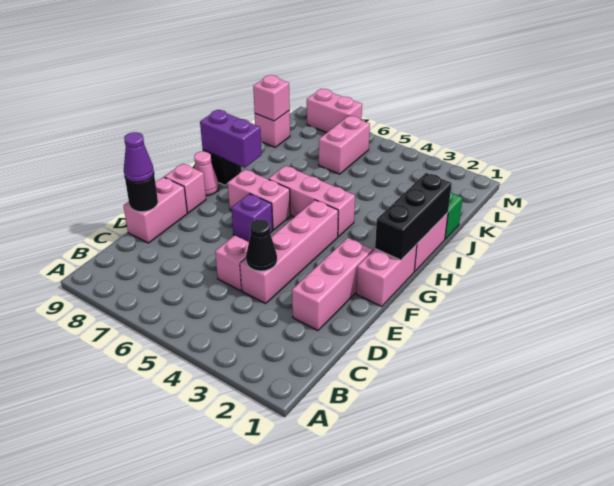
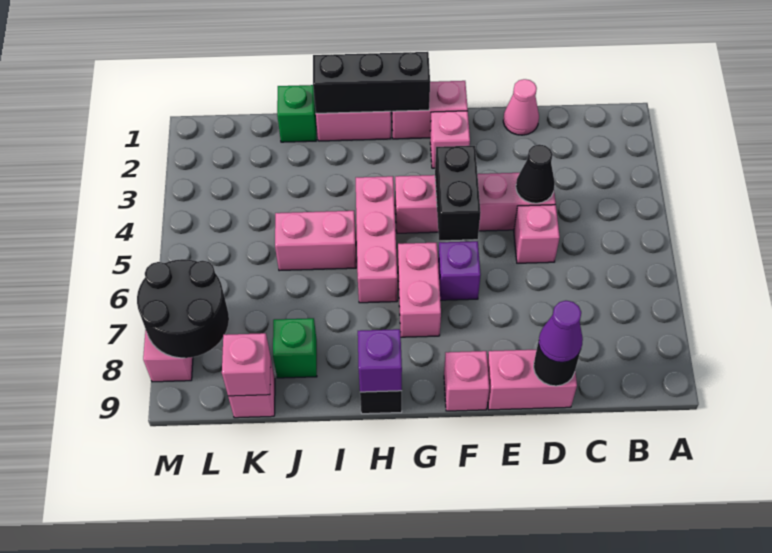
pink brick D2:F2 level 1 -> pink brick F2 level 1
none -> black brick F4:F5 level 2
pink cone G9 level 1 -> pink cone D1 level 1
purple brick H8:H9 level 2 -> purple brick H9 level 2
none -> green brick J8 level 1
pink brick K6:L6 level 1 -> pink brick I5:J5 level 1
none -> black round brick L7:M8 level 2

